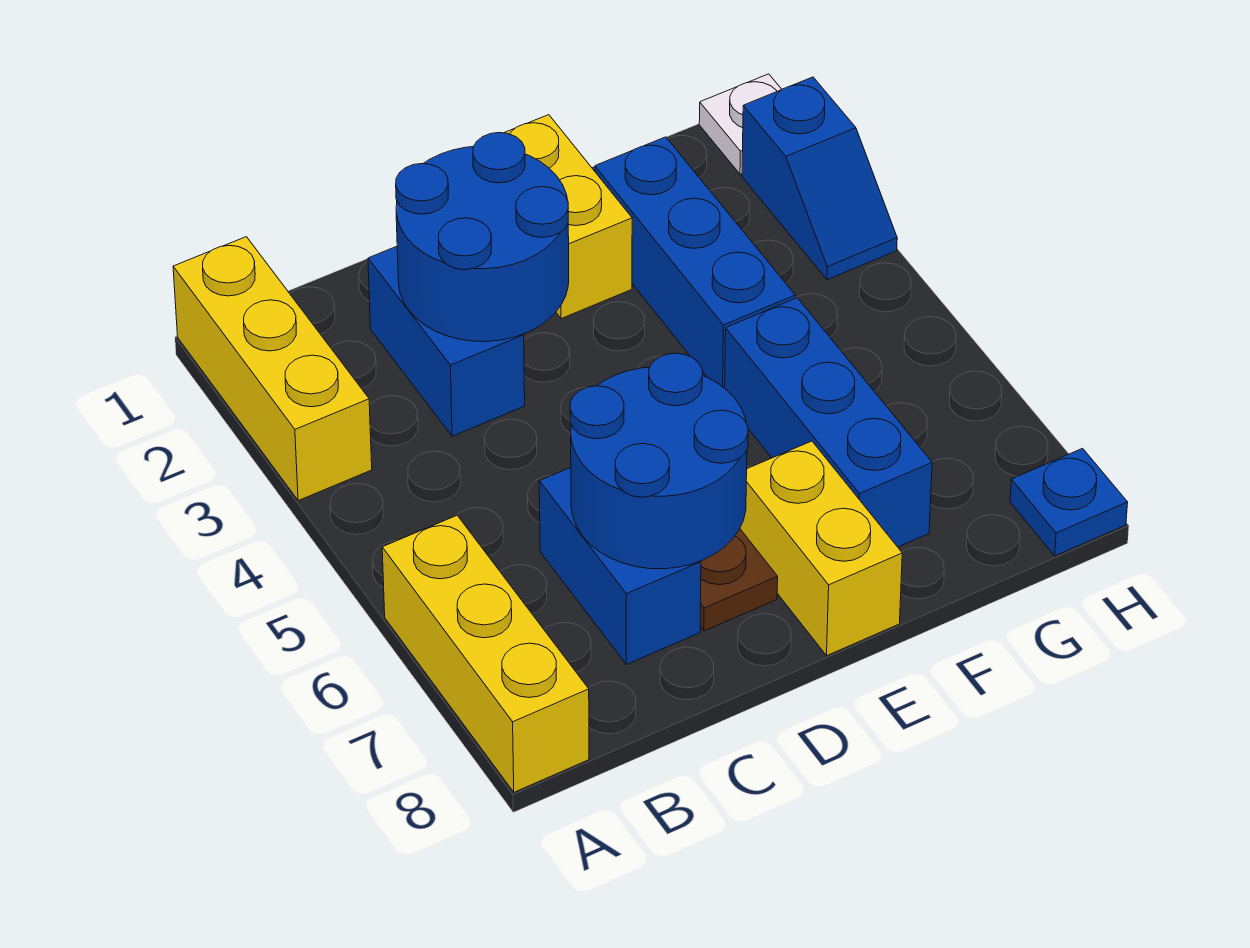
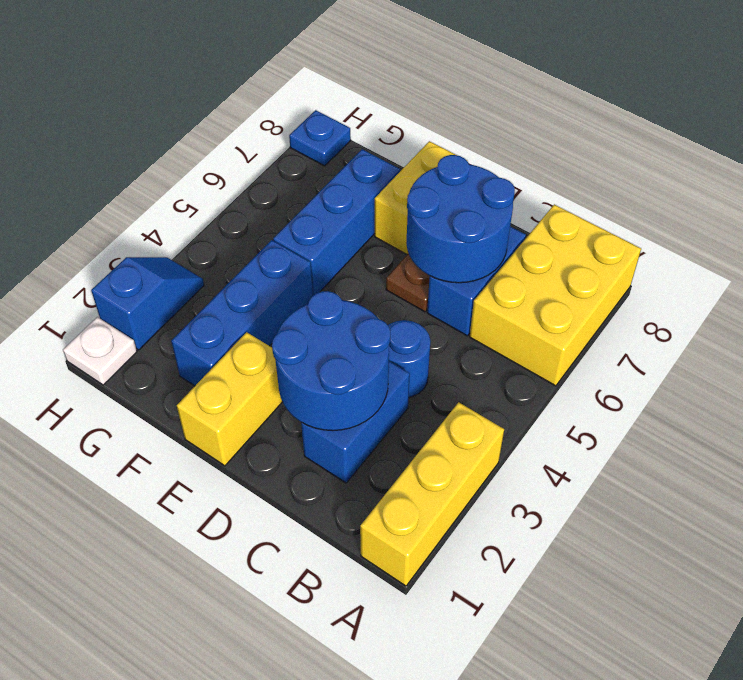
yellow brick A6:A8 level 1 -> yellow brick A6:B8 level 1
none -> blue round brick C4 level 1

